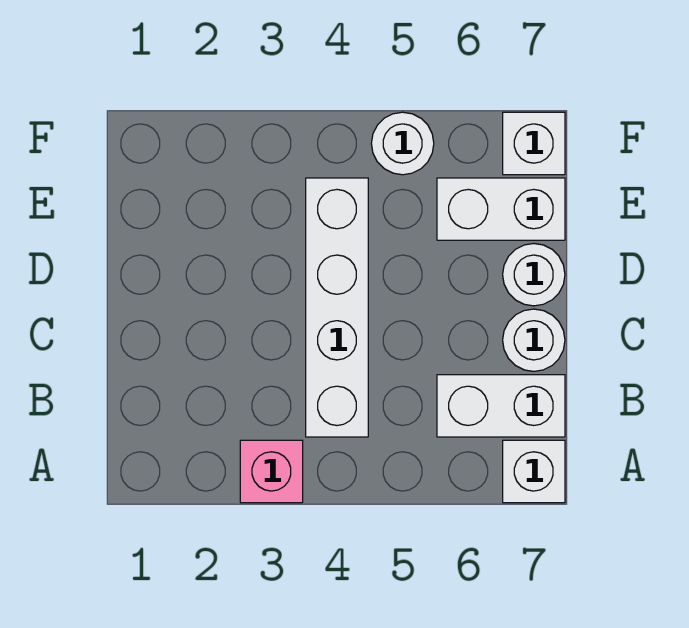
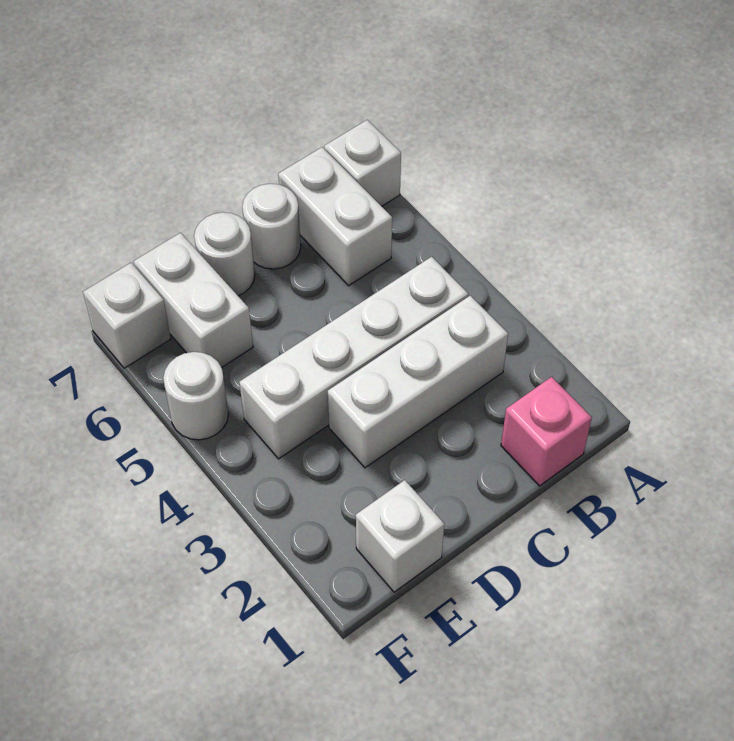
pink brick A3 level 1 -> pink brick B1 level 1
none -> white brick B3:D3 level 1
none -> white brick E1 level 1

